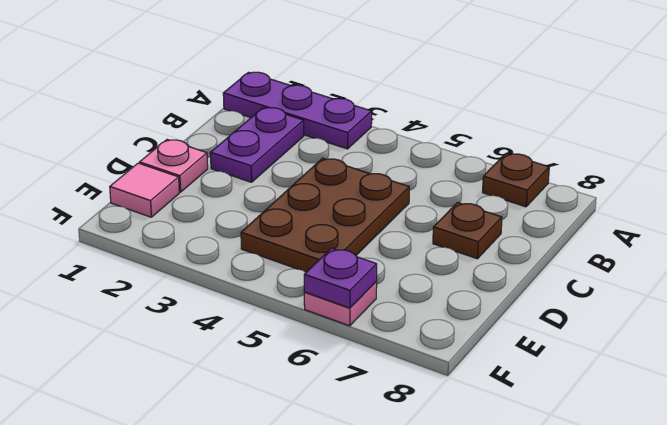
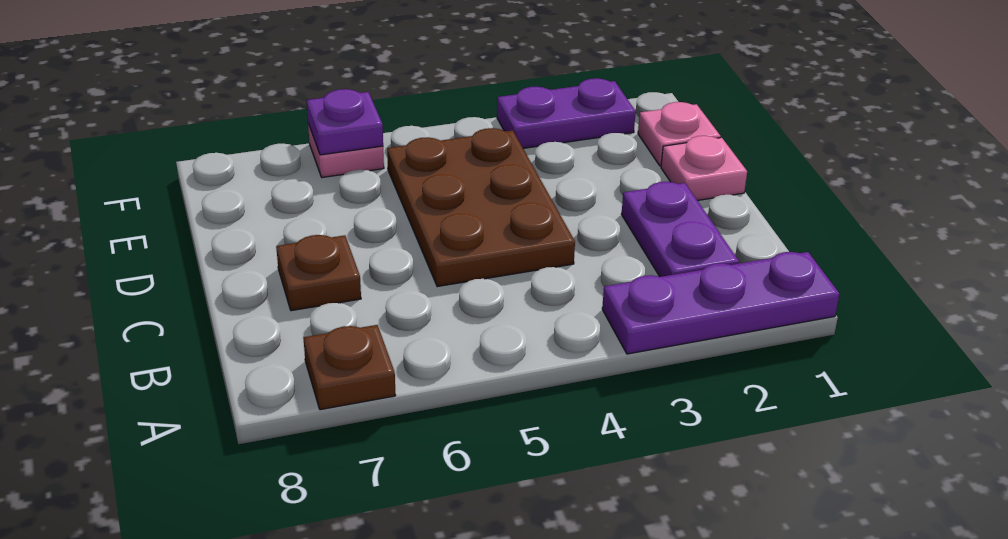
pink tile E1 level 1 -> pink plate E1 level 1
none -> purple plate F2:F3 level 1

